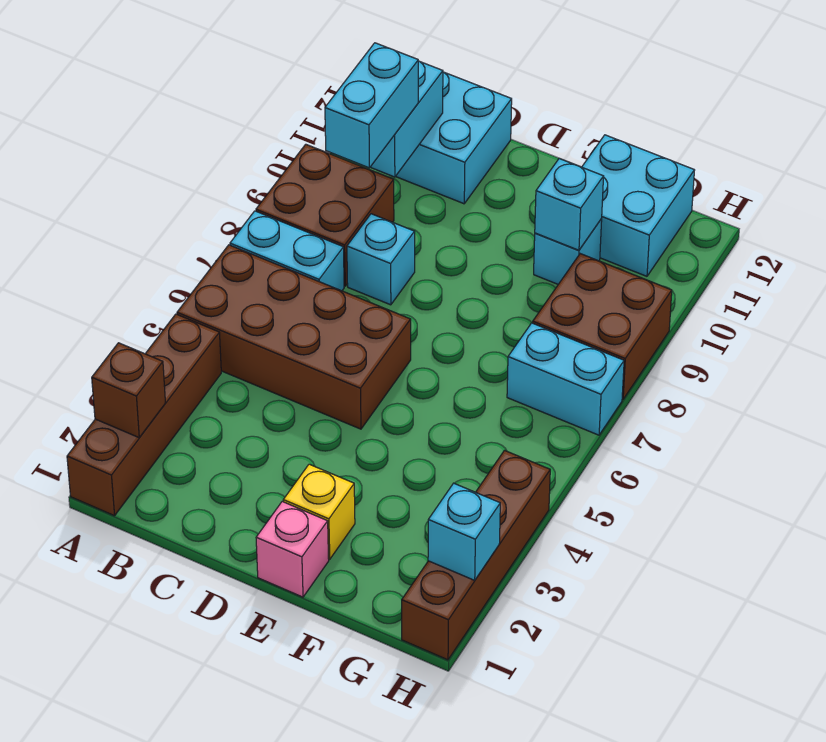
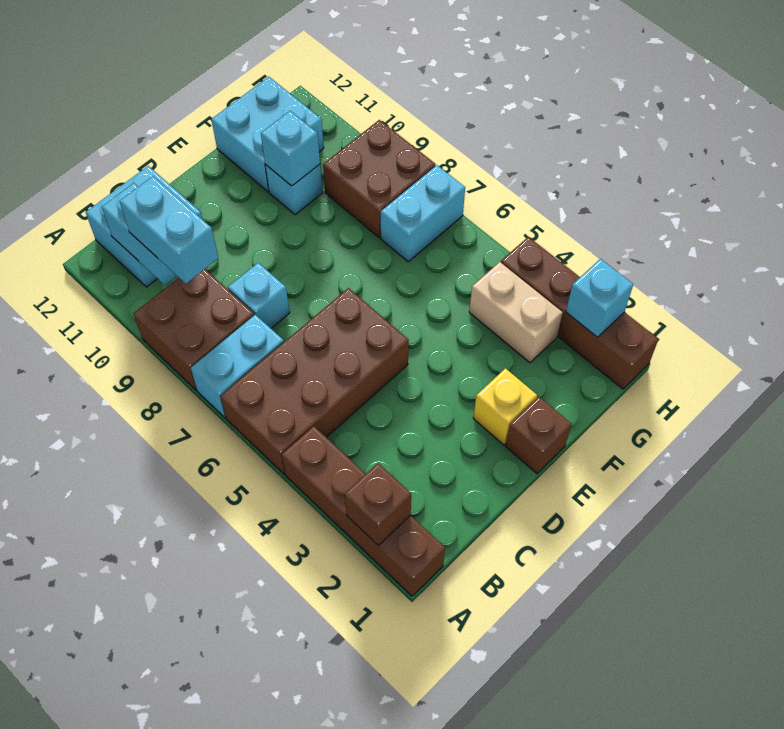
pink brick E1 level 1 -> brown brick E1 level 1
none -> tan brick G3:G4 level 1

